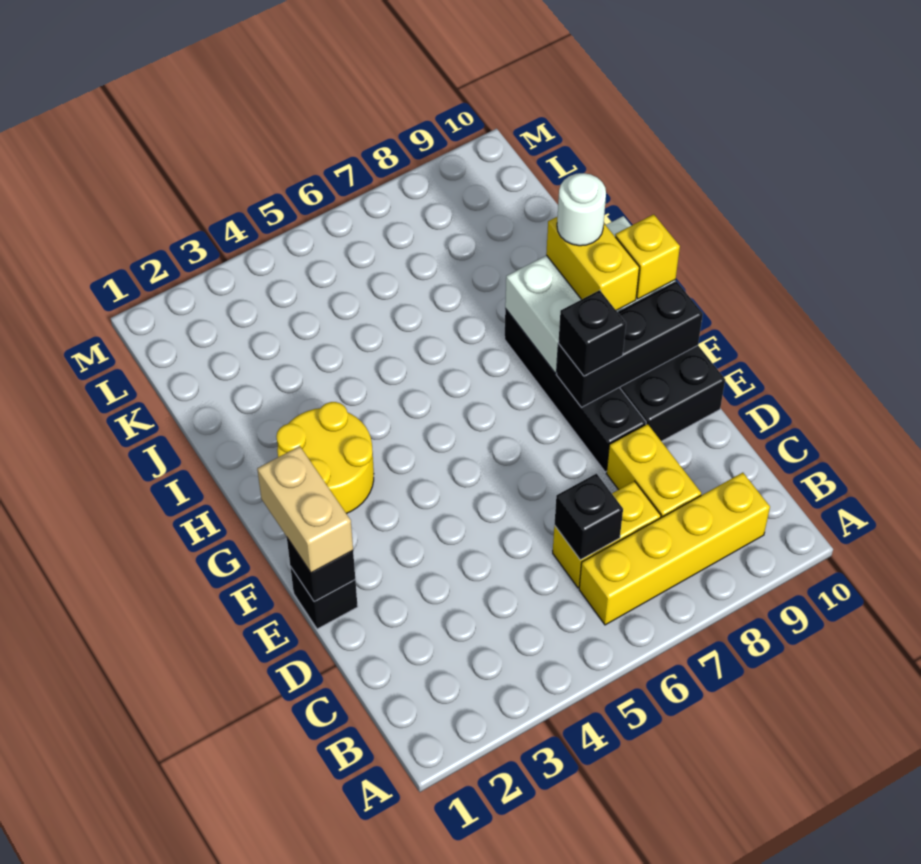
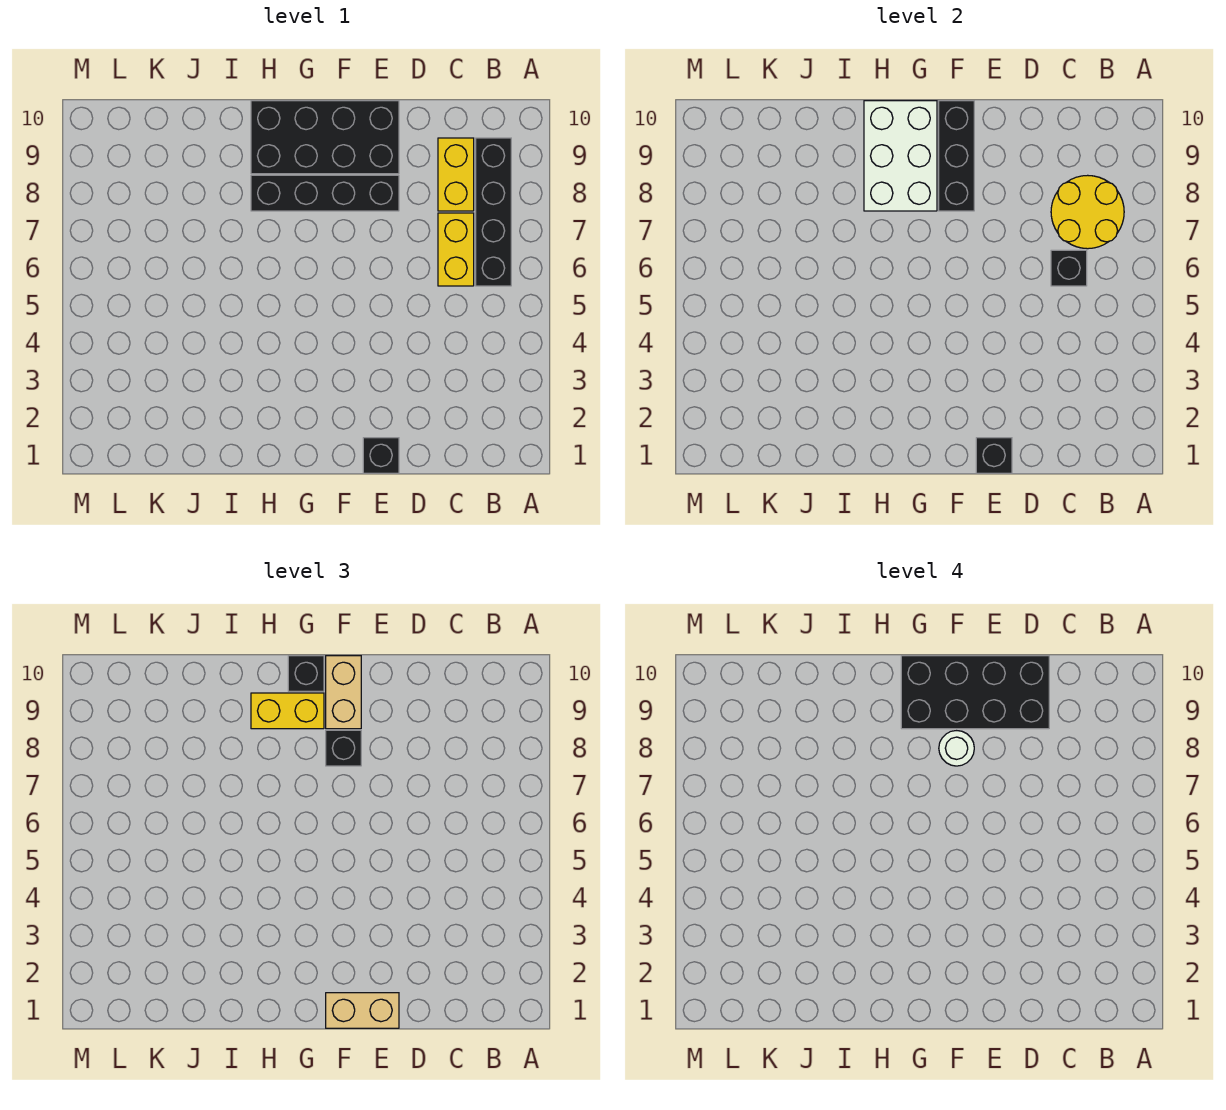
yellow brick B6:B9 level 1 -> black brick B6:B9 level 1
yellow brick C8:D8 level 1 -> yellow brick C8:C9 level 1
none -> black brick D9:G10 level 4
none -> tan brick F9:F10 level 3
yellow round brick G2:H3 level 1 -> yellow round brick B7:C8 level 2
yellow brick G10 level 3 -> black brick G10 level 3
white round brick H9 level 4 -> white round brick F8 level 4

